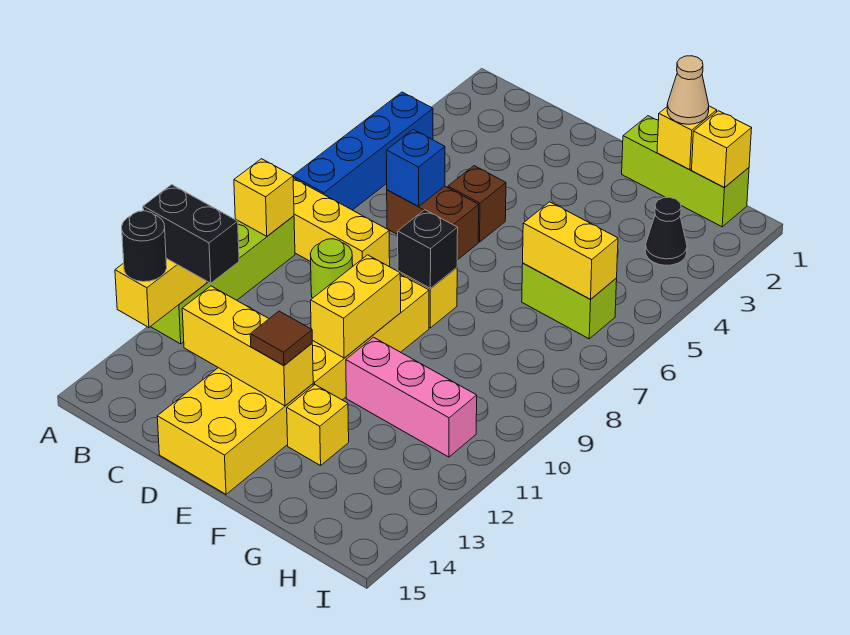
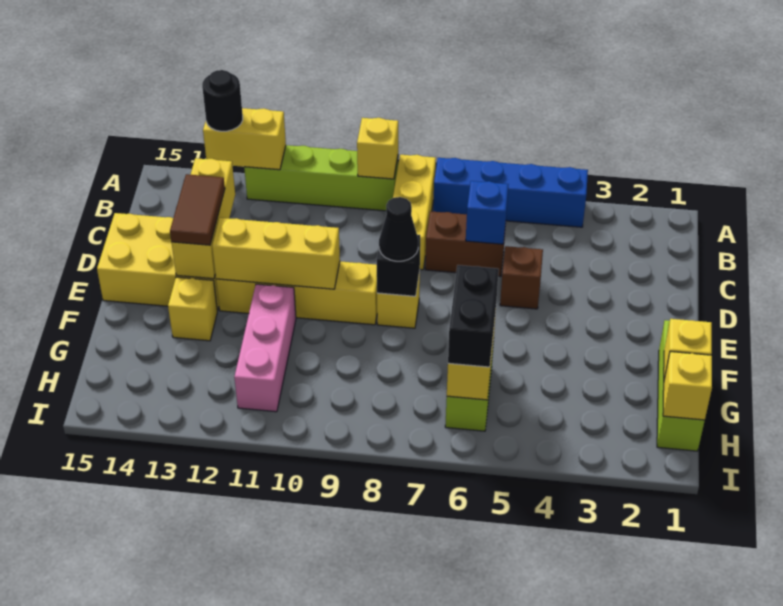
black brick A12:B12 level 3 -> black brick G6:H6 level 3
brown brick C6:D6 level 1 -> brown brick C6:C7 level 1
lime round brick C9 level 1 -> none
yellow brick E10:E11 level 2 -> yellow brick E10:E12 level 2
brown tile E13 level 3 -> brown tile D13:E13 level 3
tan cone G1 level 3 -> none
black cone H3 level 1 -> black cone E8 level 3

